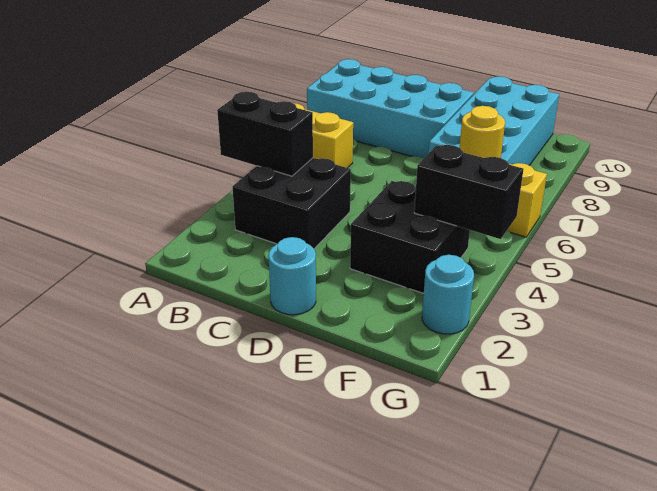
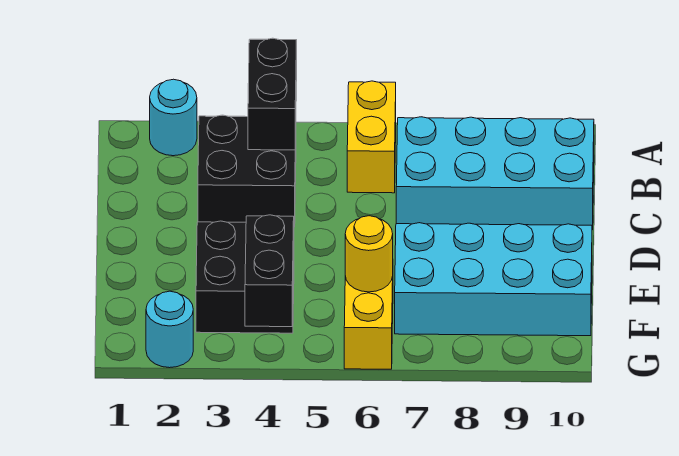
cyan brick A8:D9 level 1 -> cyan brick B7:C10 level 1
cyan round brick D1 level 1 -> cyan round brick A2 level 1

